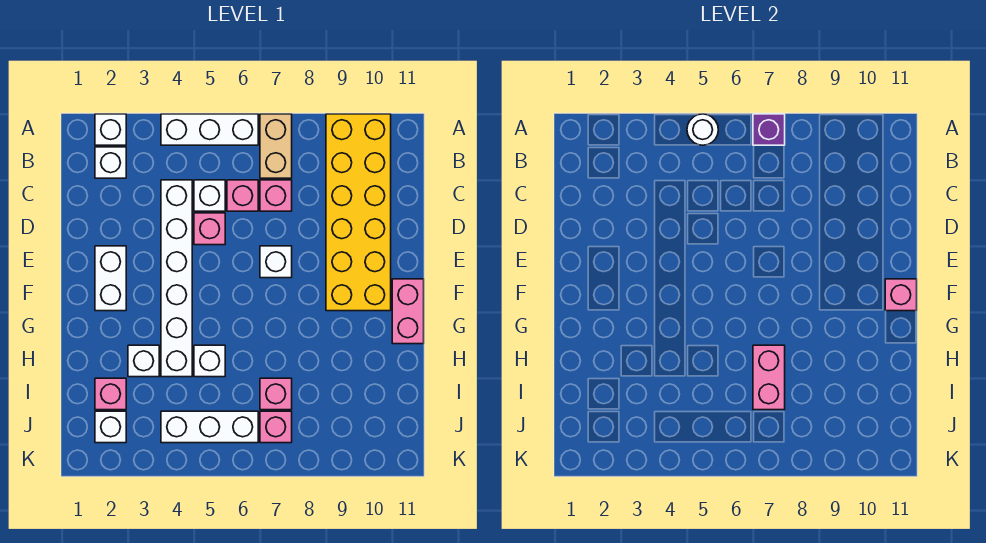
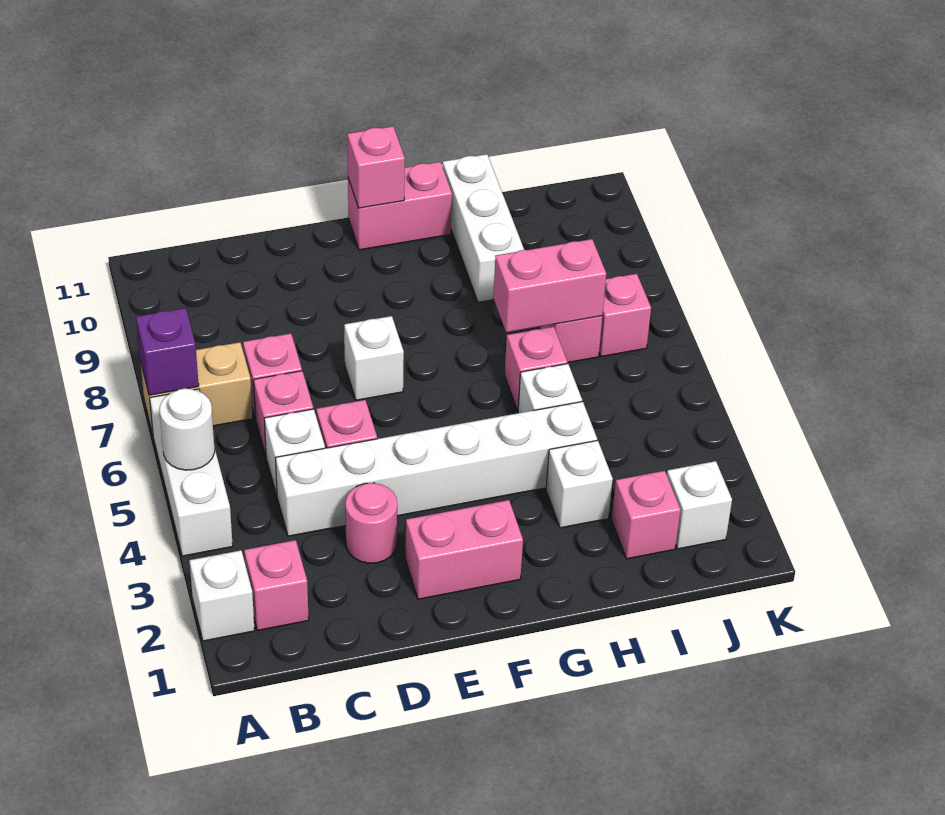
yellow brick A9:F10 level 1 -> none
white brick B2 level 1 -> pink brick B2 level 1
none -> pink round brick D3 level 1
white brick E2:F2 level 1 -> pink brick E2:F2 level 1
none -> pink brick H6 level 1
white brick J4:J6 level 1 -> white brick H9:H11 level 1

